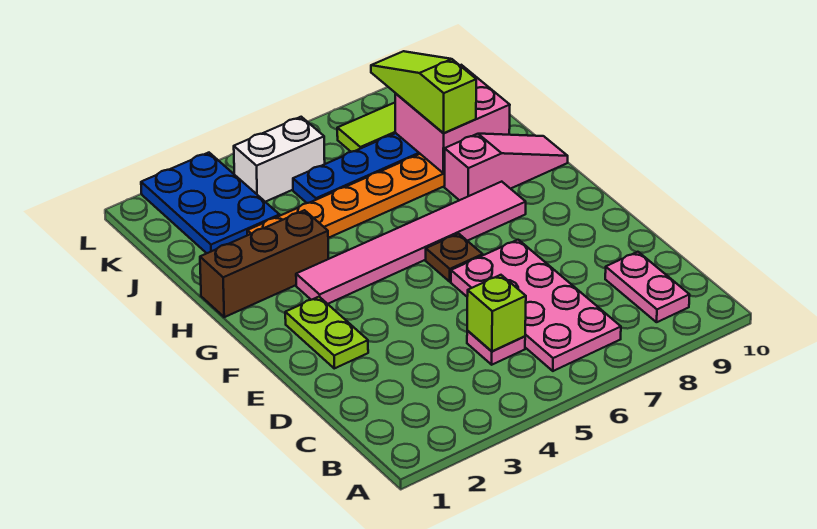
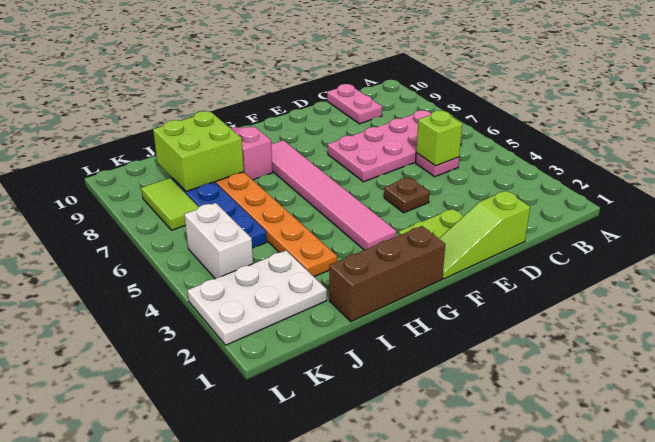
pink plate B9:C9 level 1 -> pink plate C9:C10 level 1
brown plate F6 level 1 -> brown plate E4 level 1
brown brick H1:H3 level 1 -> brown brick G1:I1 level 1
pink brick I8:J9 level 2 -> lime brick I8:J9 level 2
lime slope I8:K8 level 3 top I -> lime slope D1:F1 level 1 top D
blue plate J2:L3 level 1 -> white plate J2:L3 level 1

